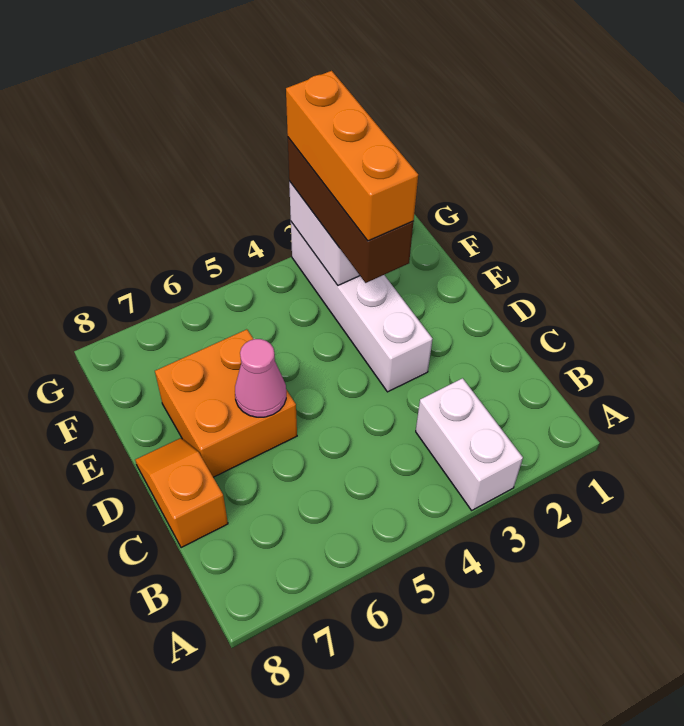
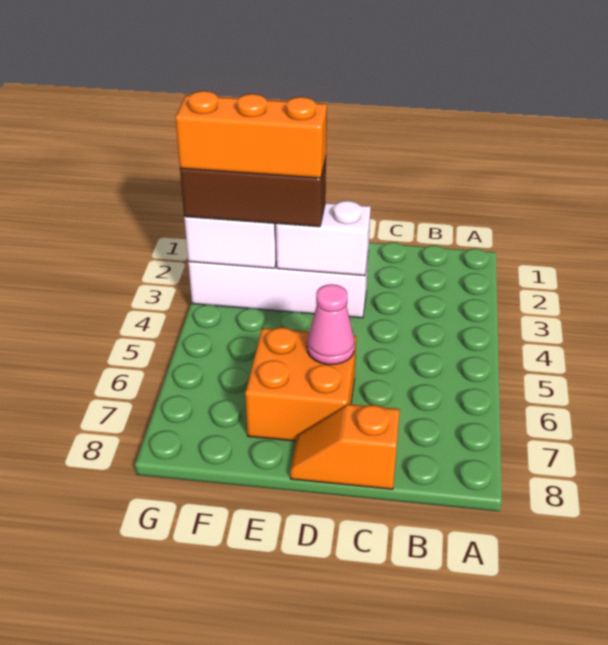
white brick A3:B3 level 1 -> white brick D3:E3 level 2

